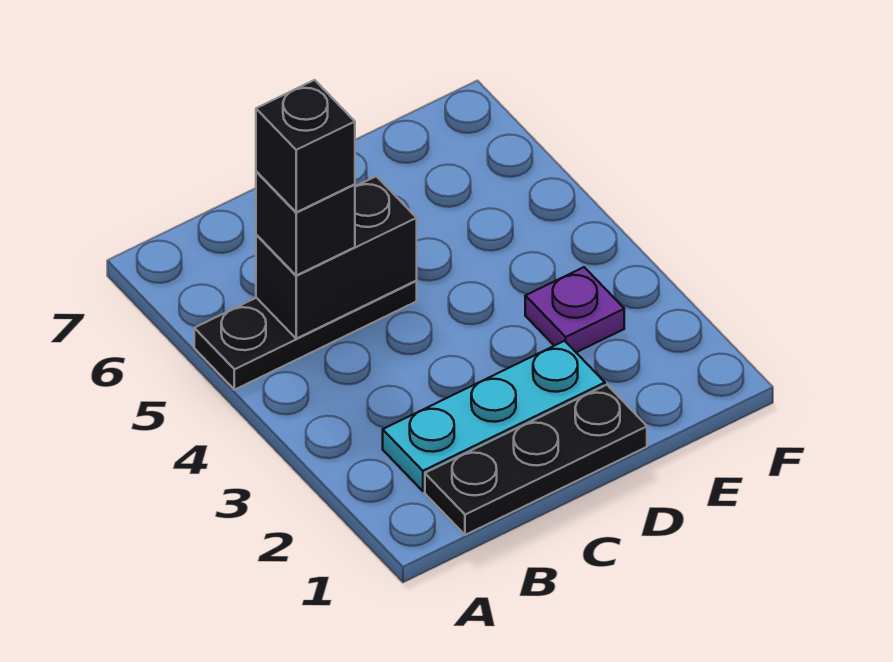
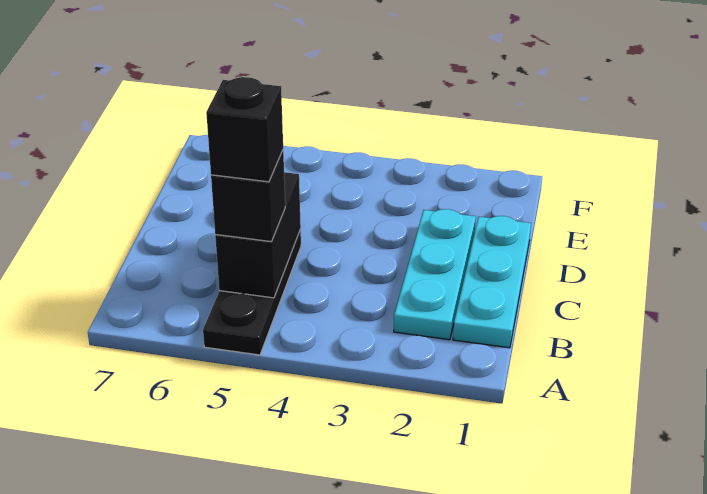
black plate B1:D1 level 1 -> cyan plate B1:D1 level 1
purple plate E3 level 1 -> none

